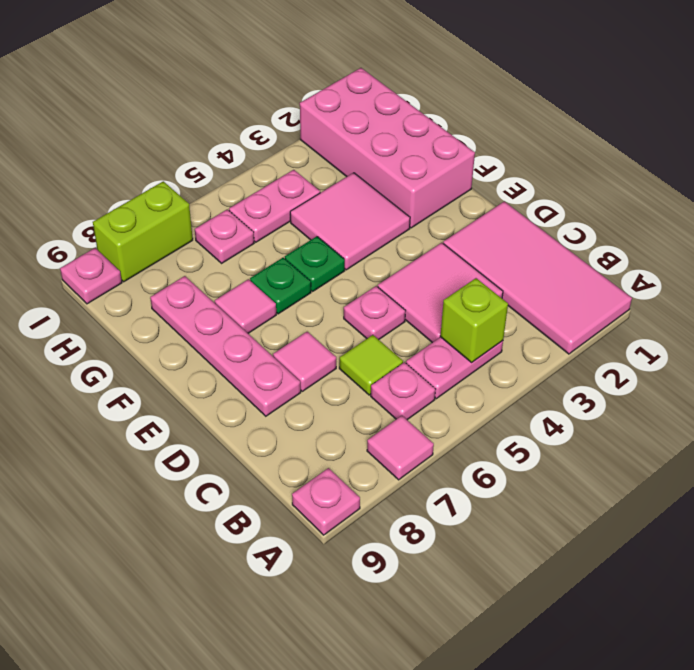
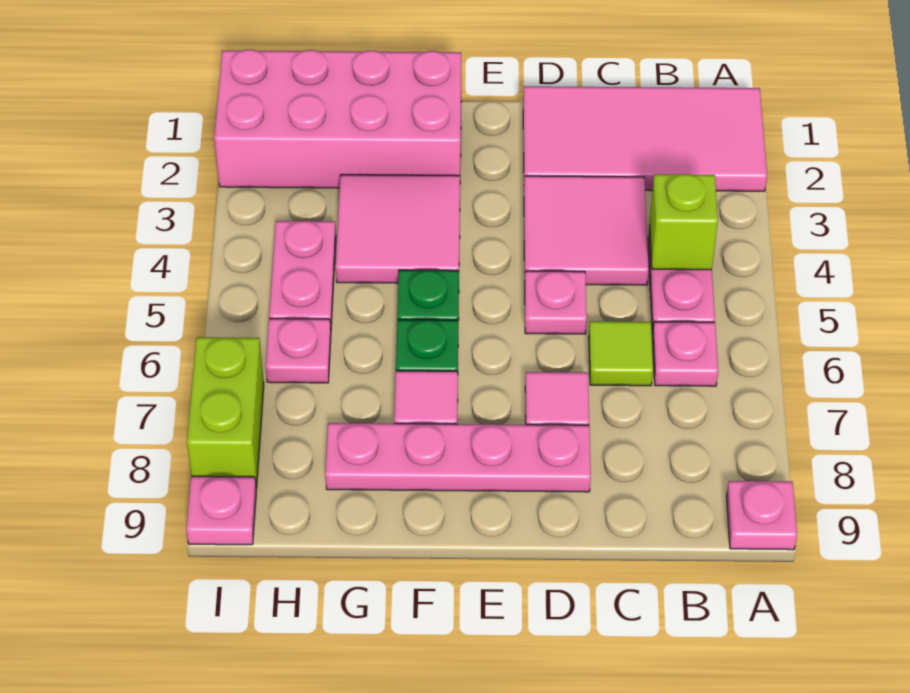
pink tile A7 level 1 -> none

